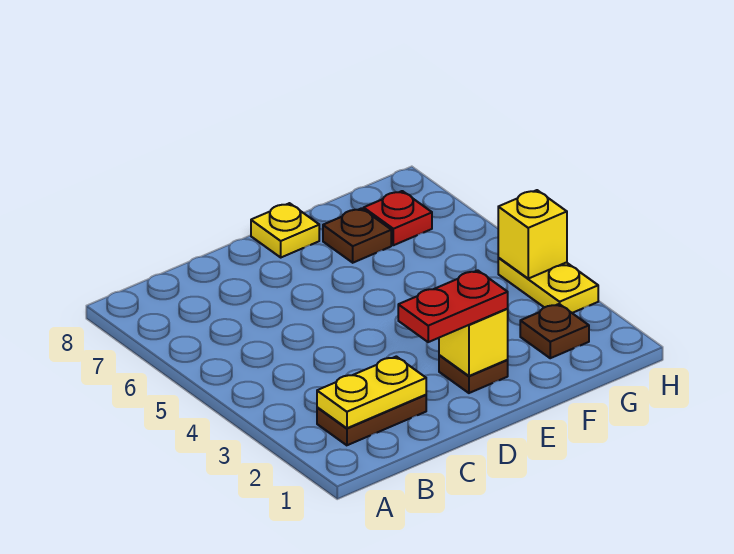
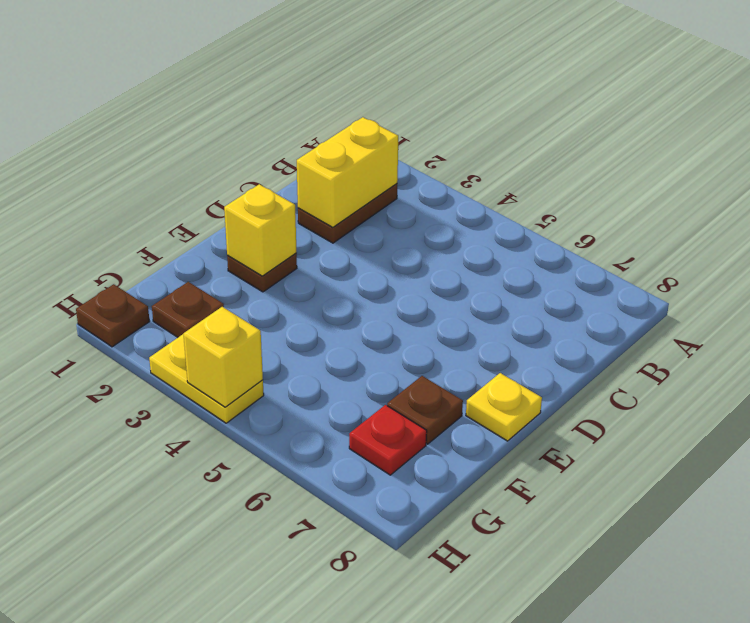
yellow plate B2:C2 level 2 -> yellow brick B2:C2 level 2
red plate D2:E2 level 3 -> none
none -> brown plate H1 level 1

